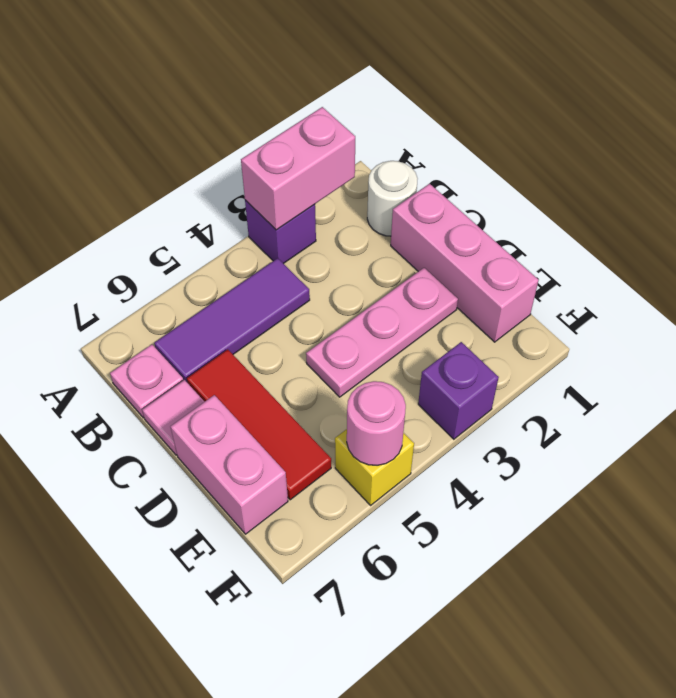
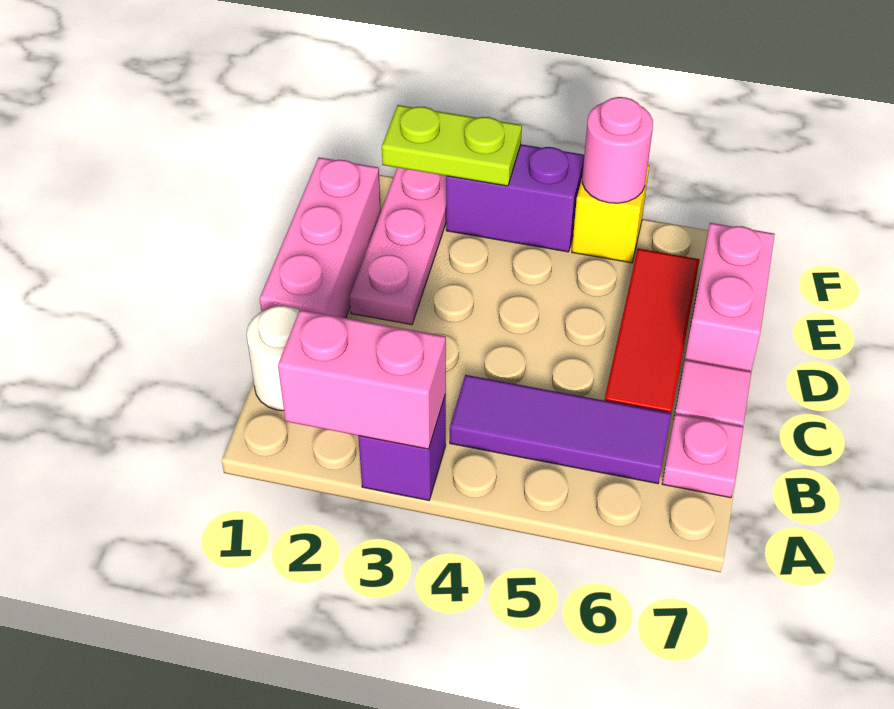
pink plate D2:D4 level 1 -> pink plate D2:F2 level 1
none -> lime plate F2:F3 level 2
purple brick F3 level 1 -> purple brick F3:F4 level 1

